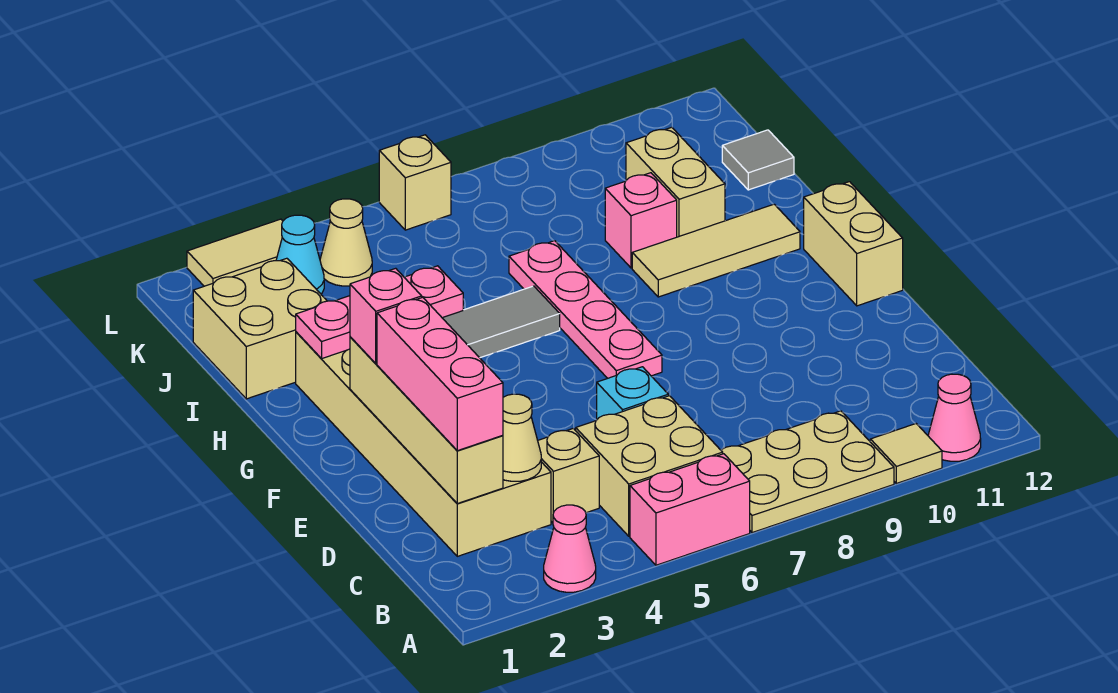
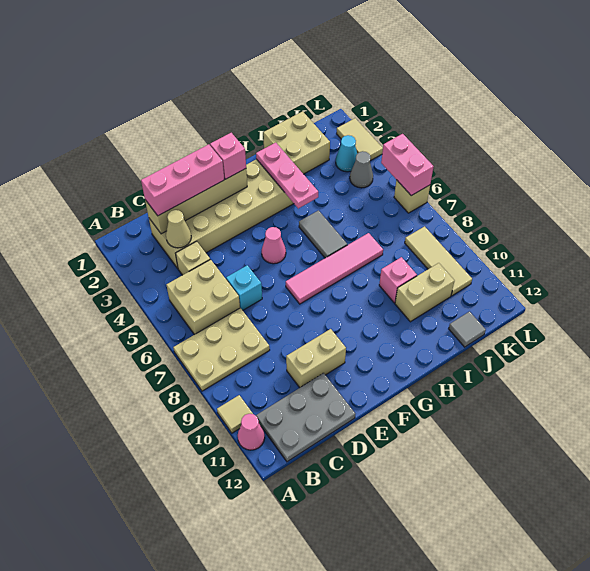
pink cone A3 level 1 -> pink cone F5 level 1
pink brick A5:A6 level 1 -> pink brick L5:L6 level 2
tan plate A7:B9 level 1 -> tan plate A7:C8 level 1
none -> grey plate B11:D12 level 1
pink plate F7:I7 level 1 -> pink tile F7:I7 level 1
tan brick F12:G12 level 1 -> tan brick D10:E10 level 1
tan tile H9:H11 level 1 -> tan tile K8:K10 level 1
tan cone K4 level 1 -> grey cone K4 level 1

